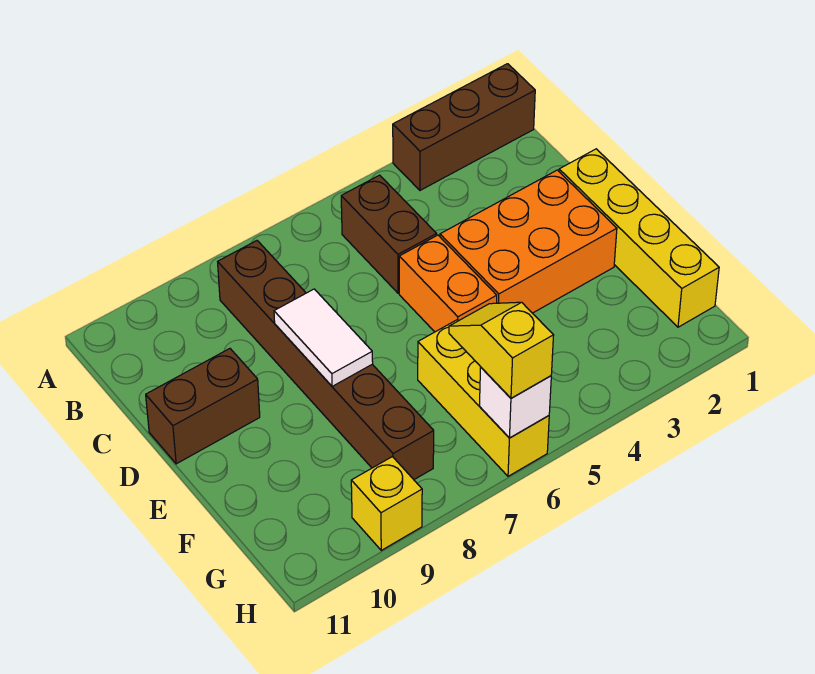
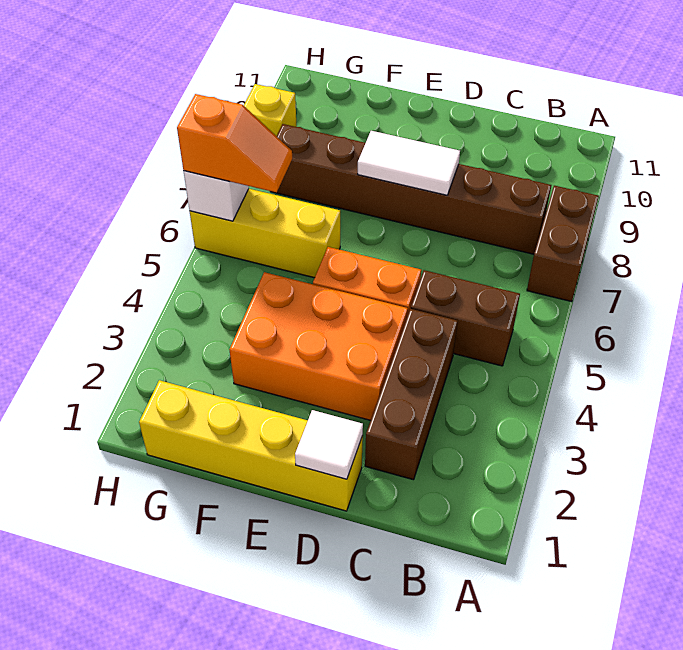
brown brick A1:A3 level 1 -> brown brick C2:C4 level 1
none -> white tile D1 level 2
orange brick D2:E4 level 1 -> orange brick D3:F4 level 1
brown brick D10:D11 level 1 -> brown brick A7:A8 level 1
yellow slope G6:H6 level 3 top H -> orange slope G6:H6 level 3 top H

